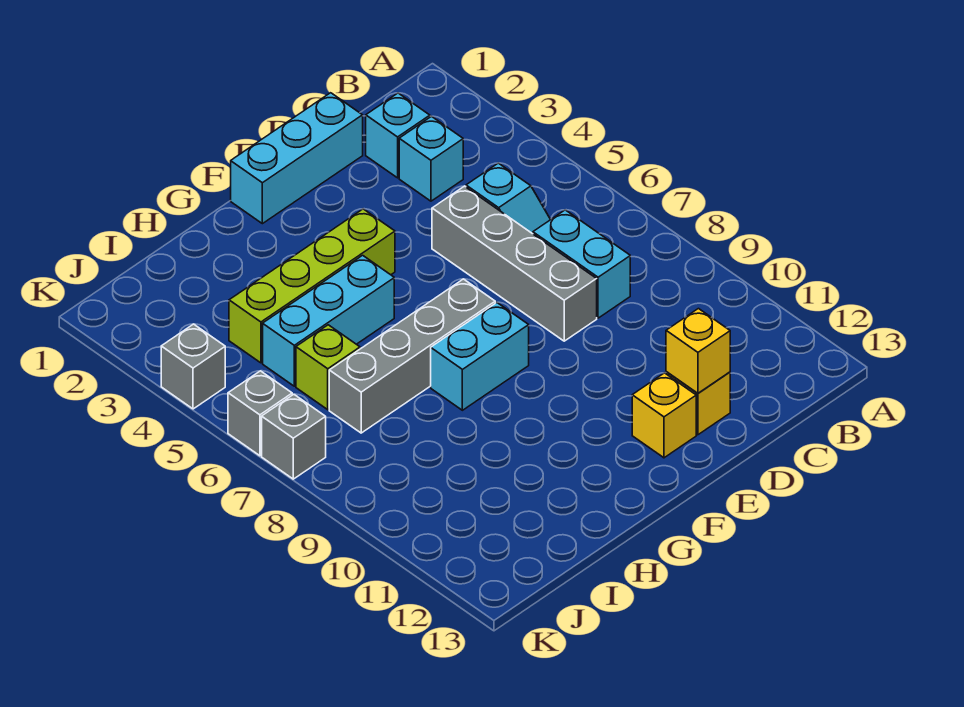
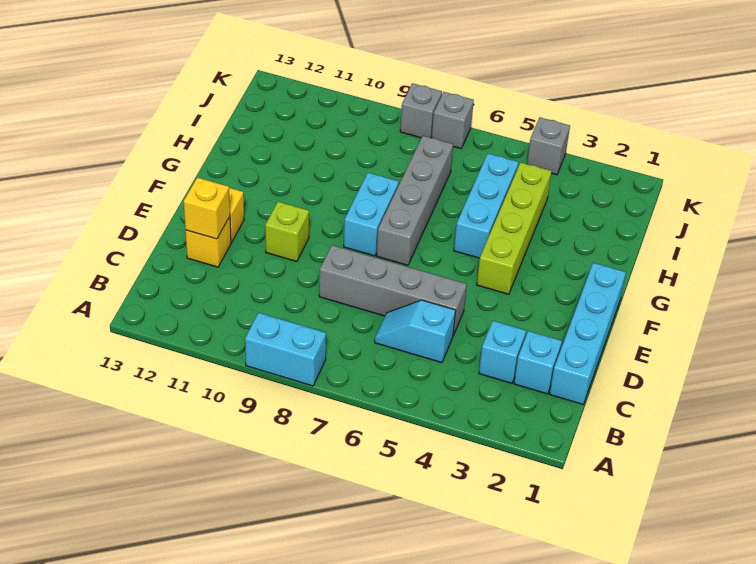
cyan brick C7:C8 level 1 -> cyan brick A8:A9 level 1
cyan brick D1:F1 level 1 -> cyan brick C1:F1 level 1
lime brick I6 level 1 -> lime brick E10 level 1
grey brick K6 level 1 -> grey brick K8 level 1

